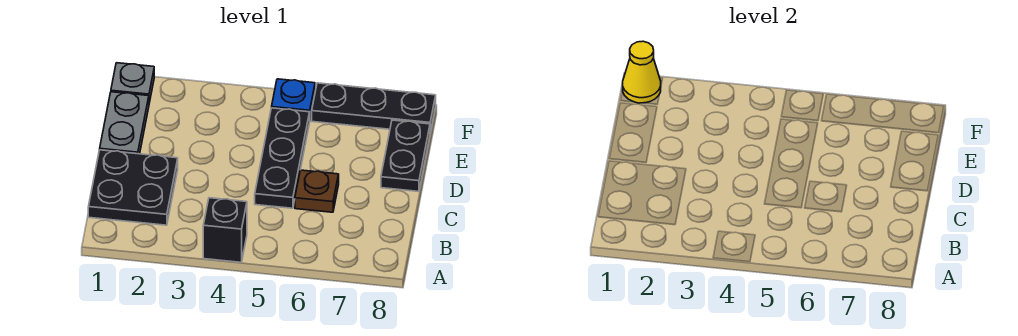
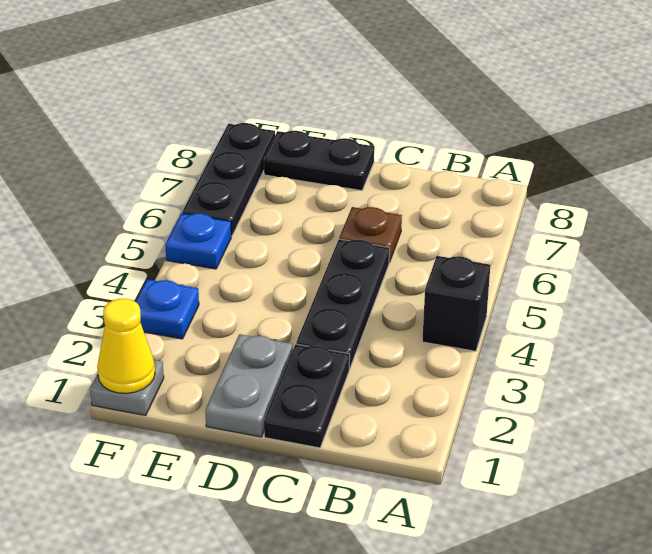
black plate B1:C2 level 1 -> black plate C1:C2 level 1
black plate C5:E5 level 1 -> black plate C3:C5 level 1
grey plate D1:E1 level 1 -> grey plate D1:D2 level 1
none -> blue plate F3 level 1

